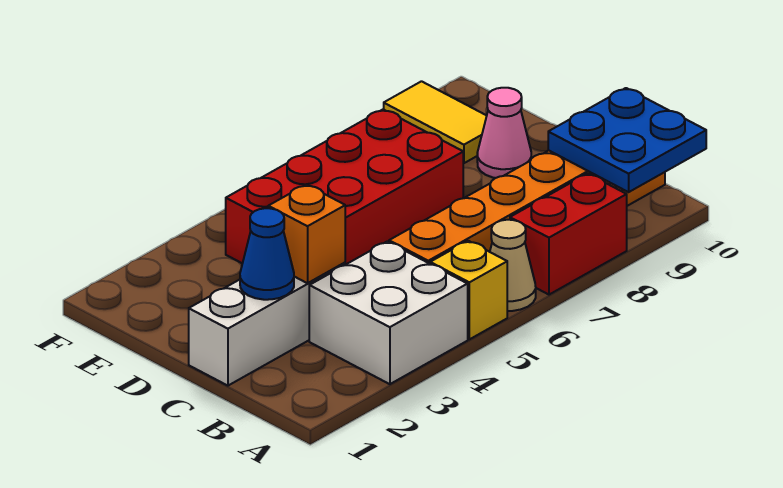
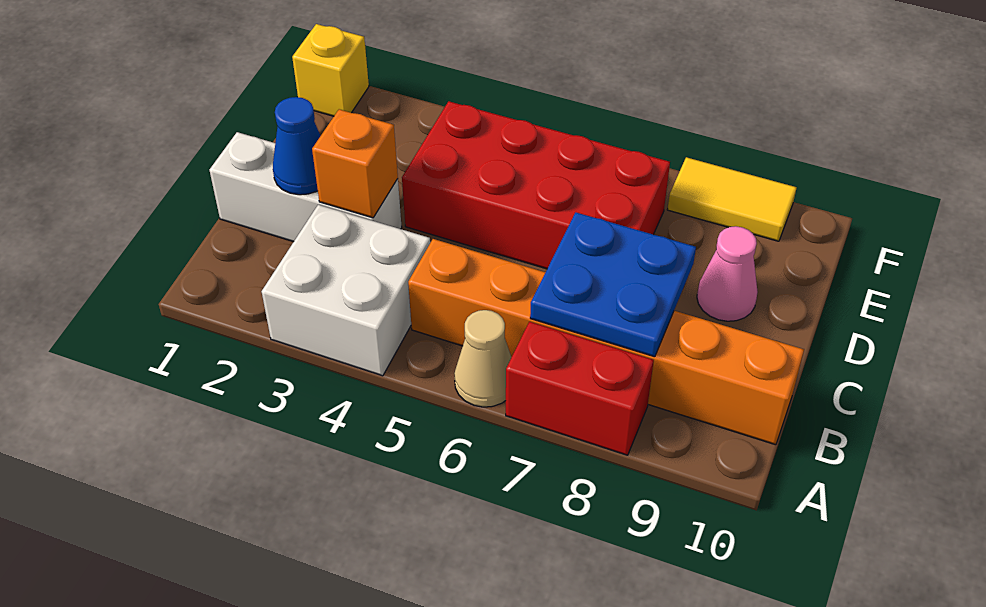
yellow brick A5 level 1 -> yellow brick F1 level 1
blue plate A9:B10 level 2 -> blue plate B7:C8 level 2
yellow tile E9:F9 level 1 -> yellow tile F8:F9 level 1

